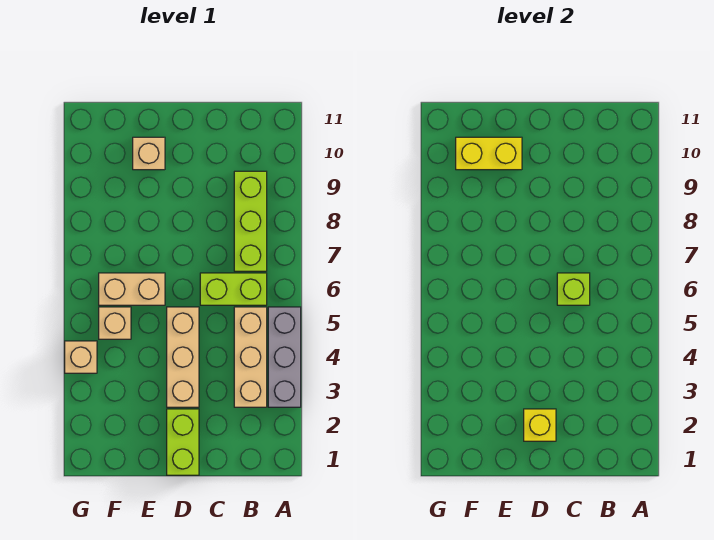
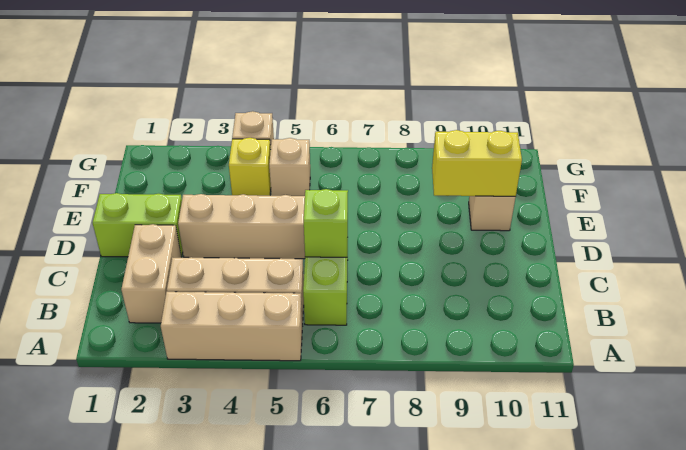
grey brick A3:A5 level 1 -> tan brick A3:A5 level 1
lime brick B7:B9 level 1 -> none
yellow brick D2 level 2 -> yellow brick F4 level 1
tan brick E6:F6 level 1 -> tan brick B2:C2 level 1
yellow brick E10:F10 level 2 -> yellow brick E9:E10 level 2

